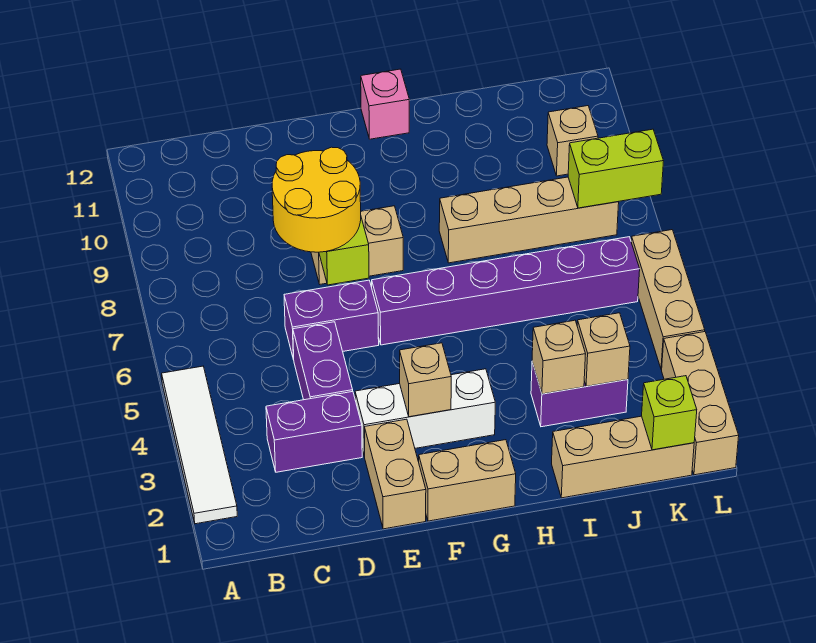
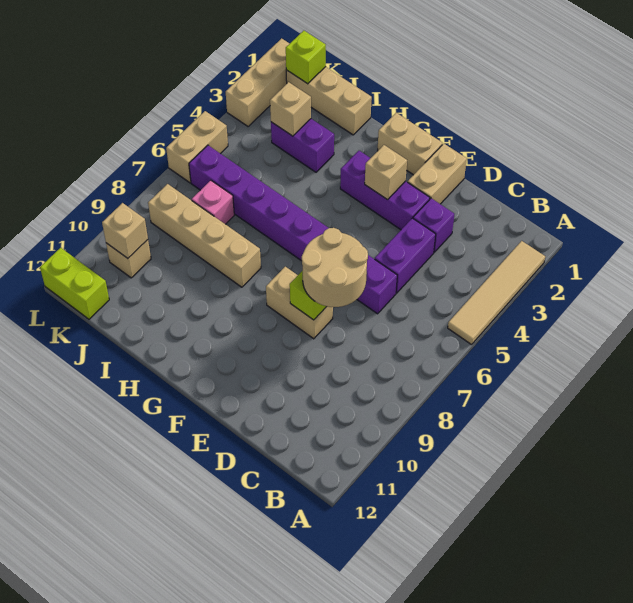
white tile A2:A5 level 1 -> tan tile A2:A5 level 1
purple brick C3:D3 level 1 -> purple brick D3 level 1
yellow round brick D7:E8 level 3 -> tan round brick D7:E8 level 3
white brick E3:G3 level 1 -> purple brick E3:G3 level 1
pink brick G12 level 1 -> pink brick J7 level 1
tan brick I3 level 2 -> tan brick K10 level 2
lime brick K8:L8 level 2 -> lime brick K12:L12 level 1
tan brick L4:L6 level 1 -> tan brick L5:L6 level 1

